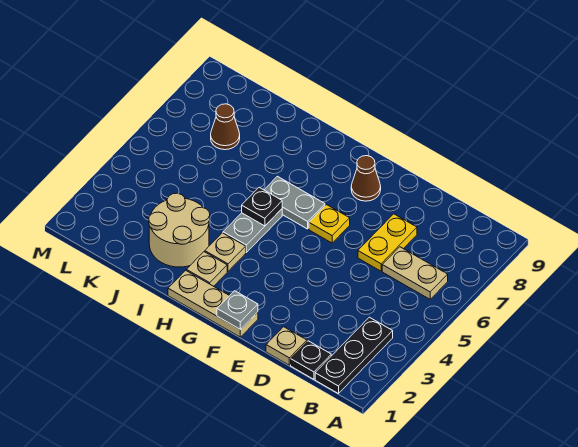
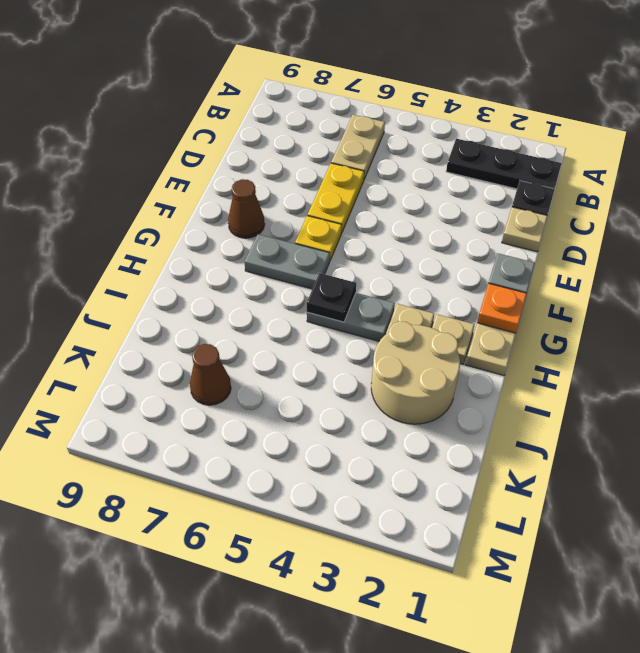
yellow plate D6:D7 level 1 -> yellow plate D6:E6 level 1
none -> orange plate G1 level 2
grey plate G6:H6 level 1 -> grey plate G6:G7 level 1

